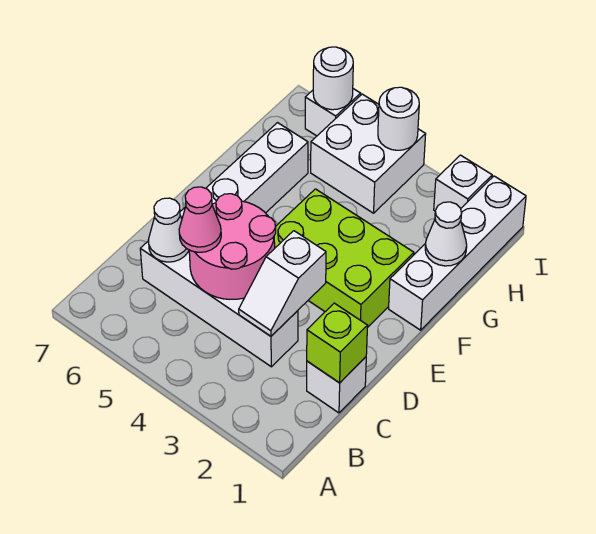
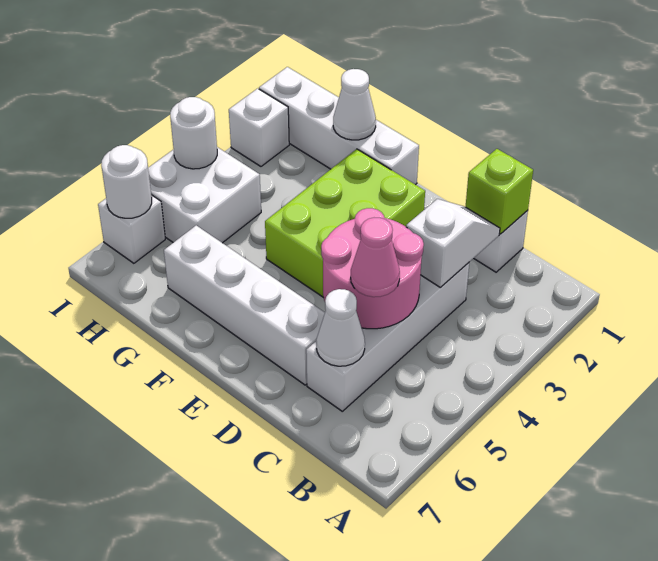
white slope C3:D3 level 2 top D -> white slope C2:C3 level 2 top 3

